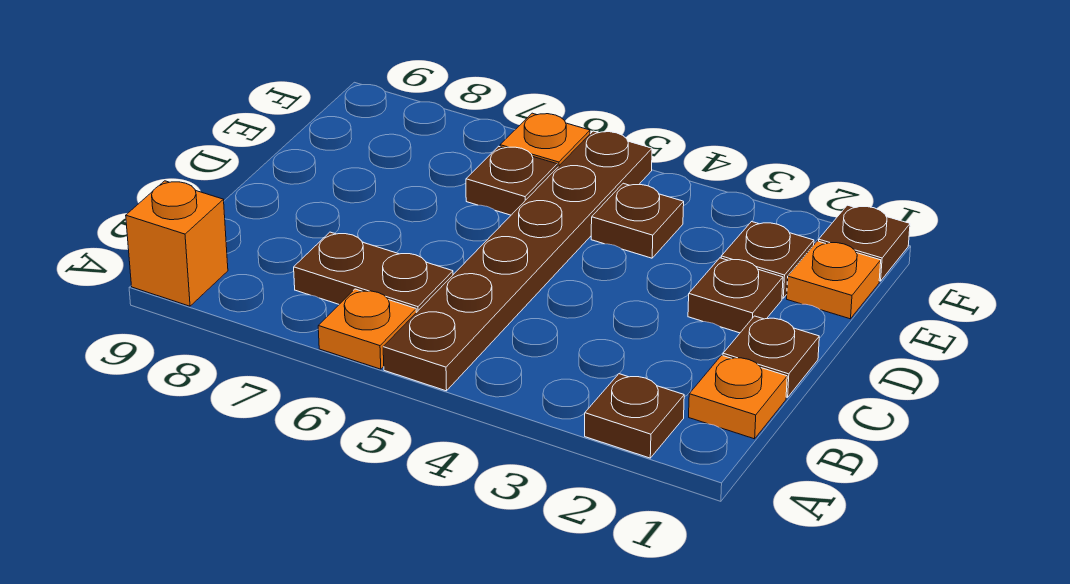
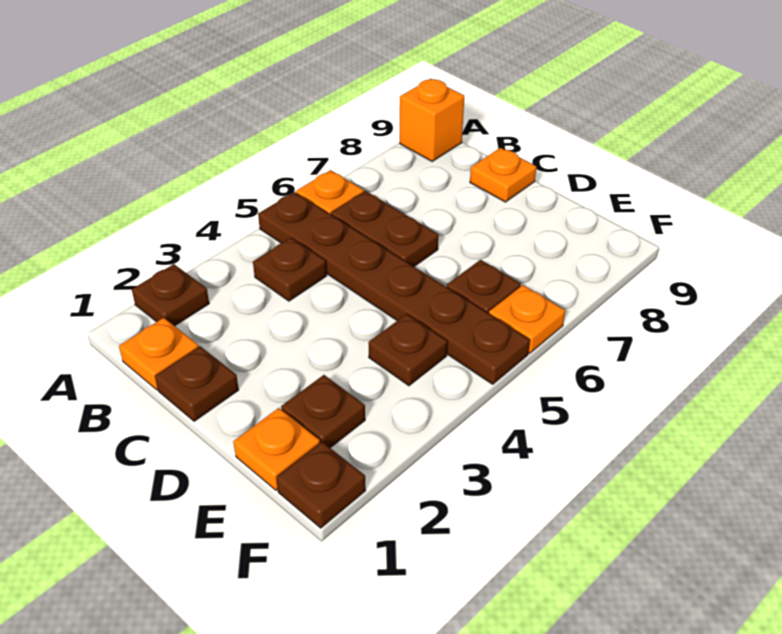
brown plate B6:B7 level 1 -> brown plate B6:C6 level 1
none -> orange plate C9 level 1
brown plate D2 level 1 -> brown plate B4 level 1

